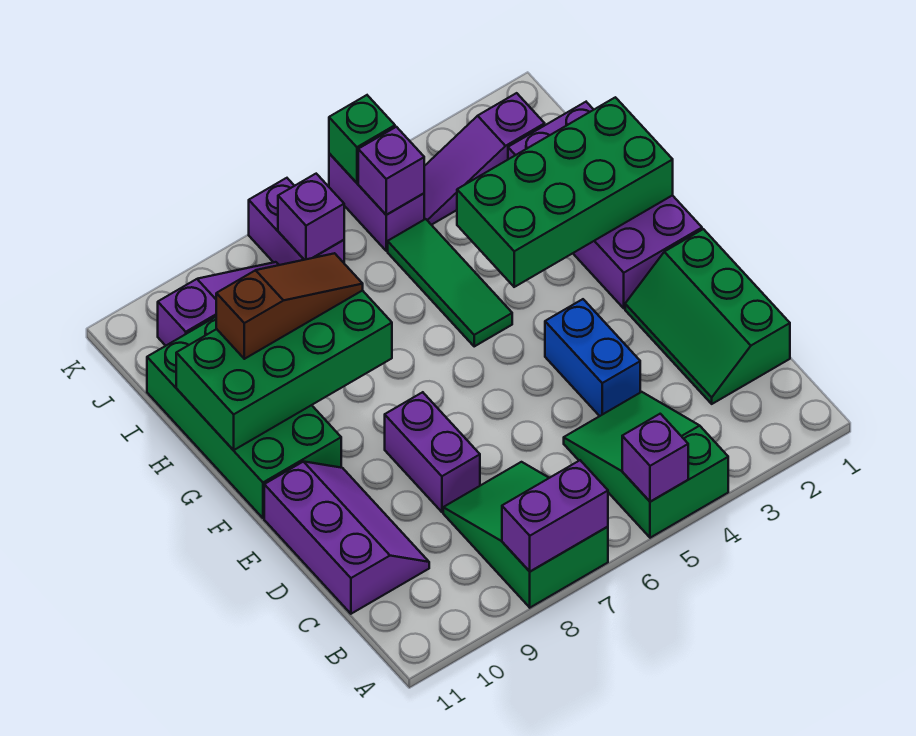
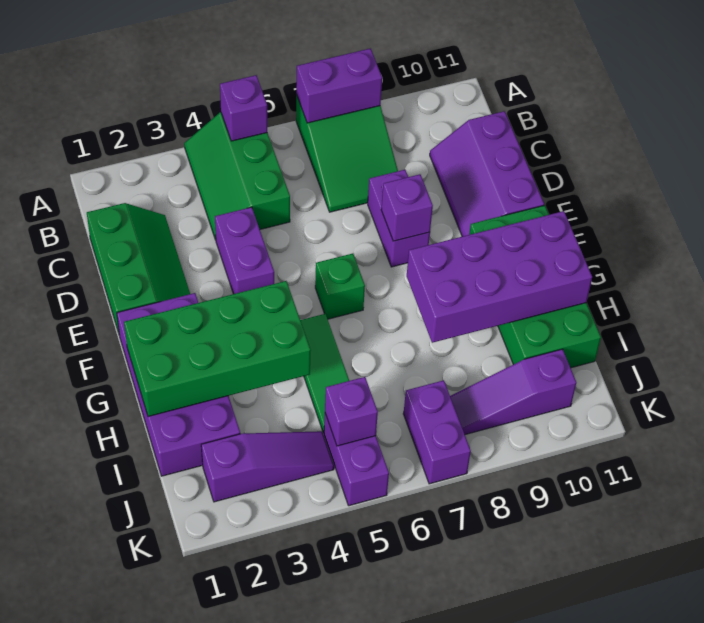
green slope A4:C5 level 1 top A -> green slope A4:C5 level 1 top 5
blue brick D4:E4 level 1 -> purple brick D4:E4 level 1
green brick G8:H11 level 2 -> purple brick G8:H11 level 2
brown slope H8:H10 level 3 top 10 -> none
purple brick J7 level 2 -> purple brick E8 level 2
green brick K5 level 2 -> green brick F6 level 1

